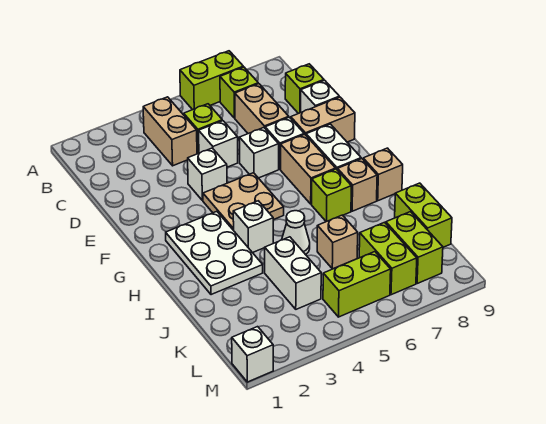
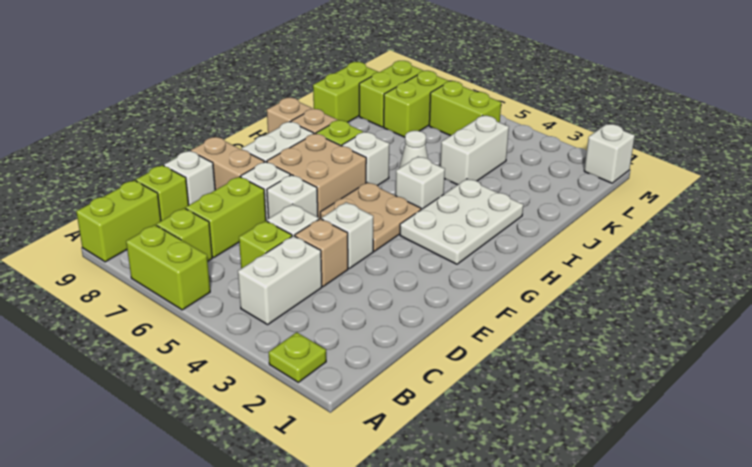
none -> lime plate A2 level 1
none -> lime brick A9:B9 level 1
tan brick B4:C4 level 1 -> white brick B4:C4 level 1
tan brick C7:D7 level 1 -> lime brick C7:D7 level 1
tan brick F7:G7 level 1 -> tan brick F6:G7 level 1
none -> white brick H6 level 1
tan brick J6 level 1 -> tan brick D4 level 1

